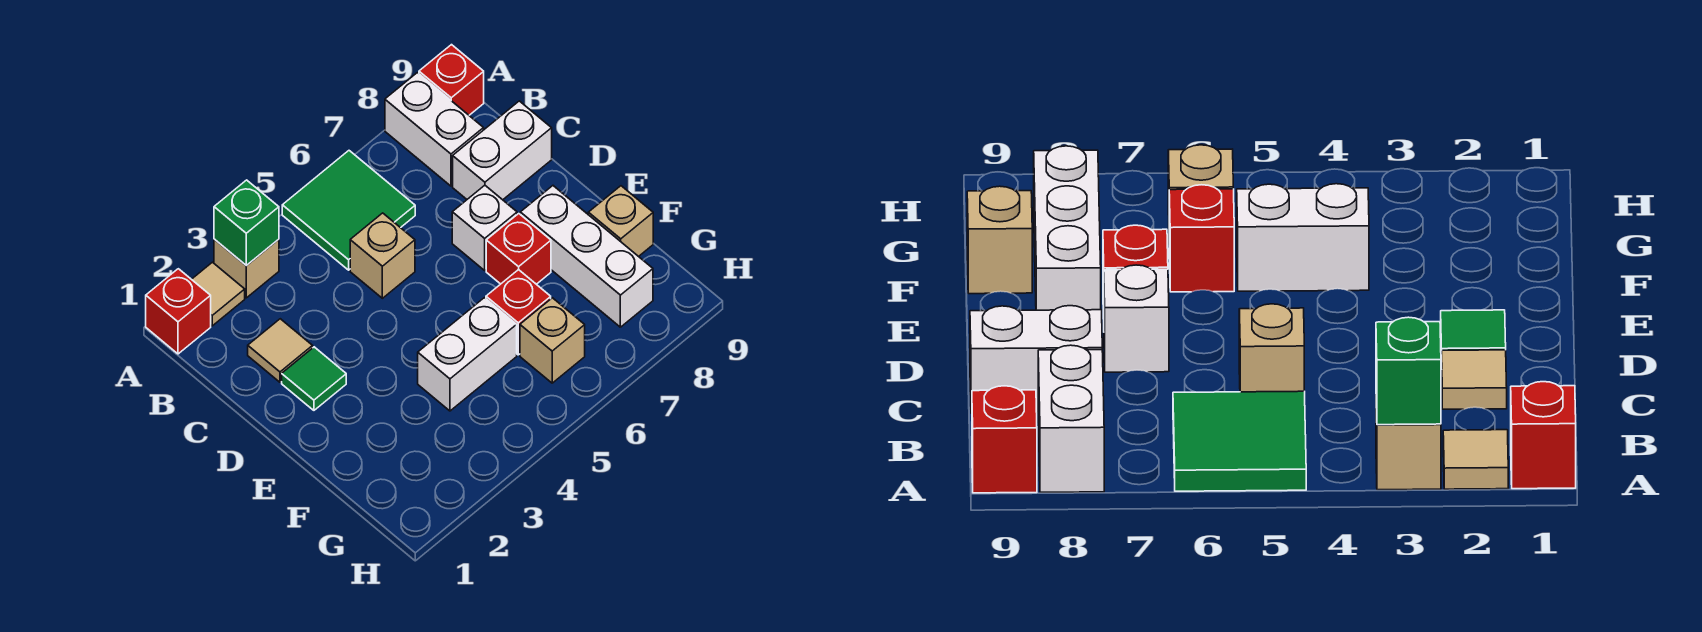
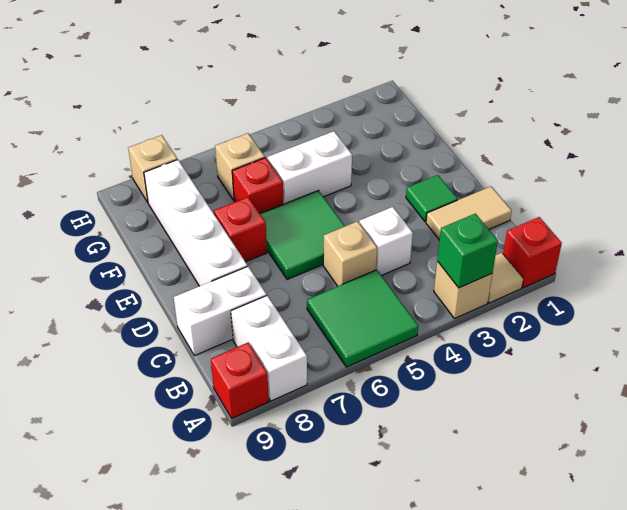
tan tile C2 level 1 -> tan tile C1:C2 level 1
none -> green tile D5:E6 level 1
white brick D7 level 1 -> white brick C4 level 1
white brick E8:G8 level 1 -> white brick D8:G8 level 1
tan brick F9 level 1 -> tan brick H8 level 1

